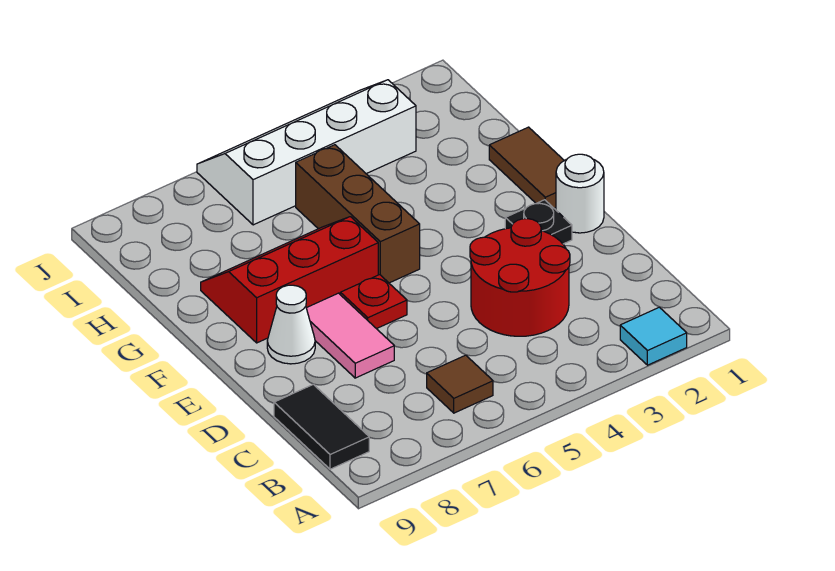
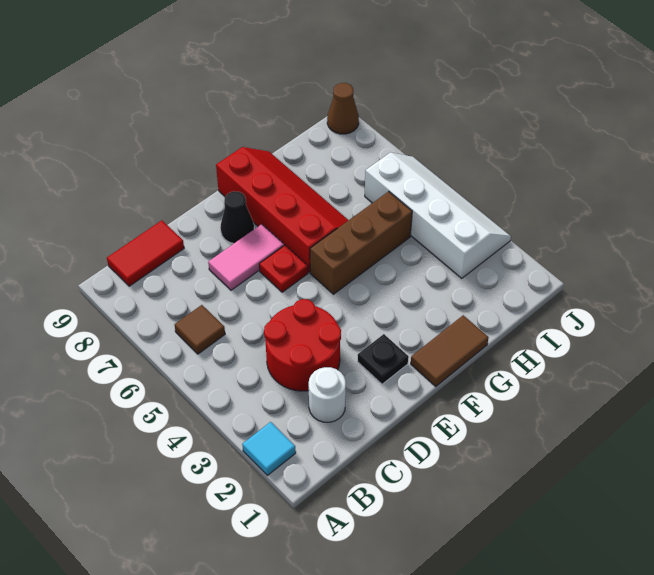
black tile B9:C9 level 1 -> red tile B9:C9 level 1
white round brick E1 level 1 -> white round brick C2 level 1
white cone E8 level 1 -> black cone E8 level 1
red slope F6:G8 level 1 top F -> red slope F6:G9 level 1 top F
none -> brown cone J9 level 1

